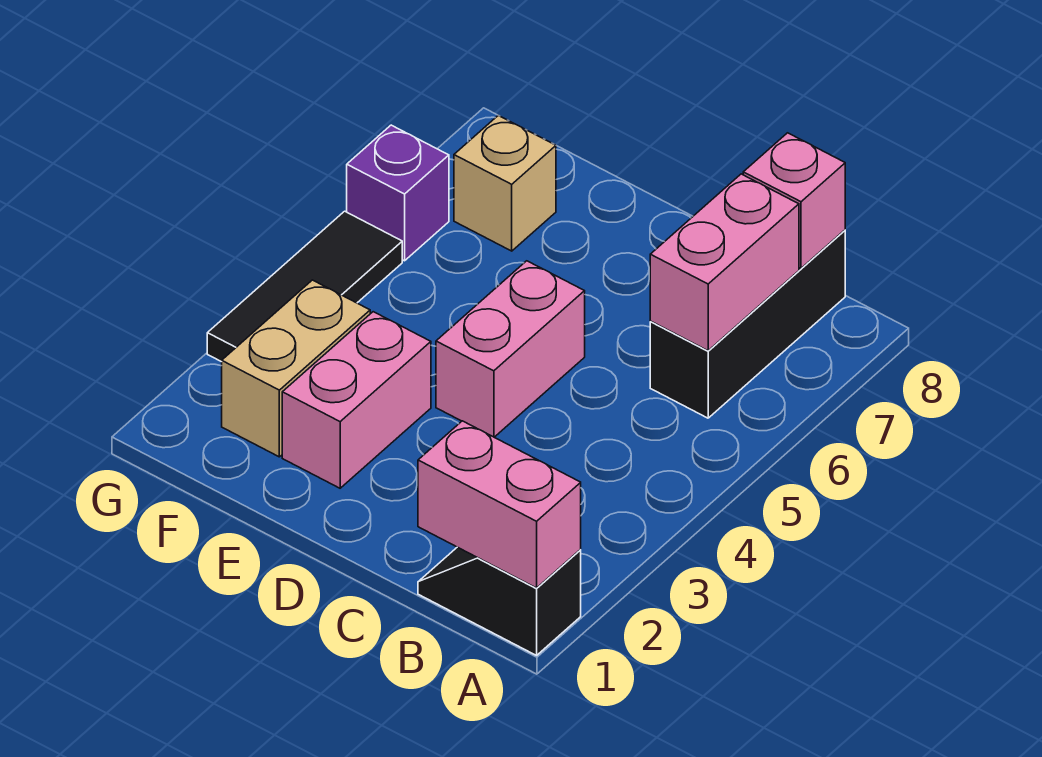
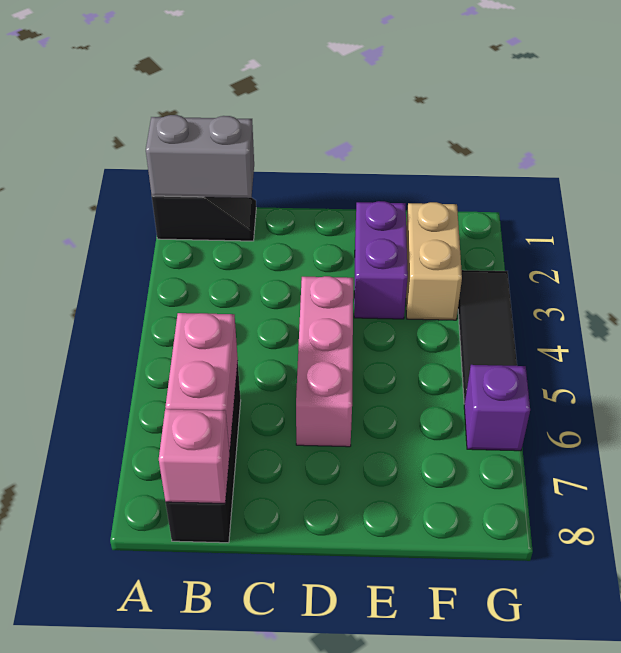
pink brick A1:B1 level 2 -> grey brick A1:B1 level 2
pink brick D4:D5 level 1 -> pink brick D4:D6 level 1
pink brick E2:E3 level 1 -> purple brick E2:E3 level 1
tan brick F7 level 1 -> none

